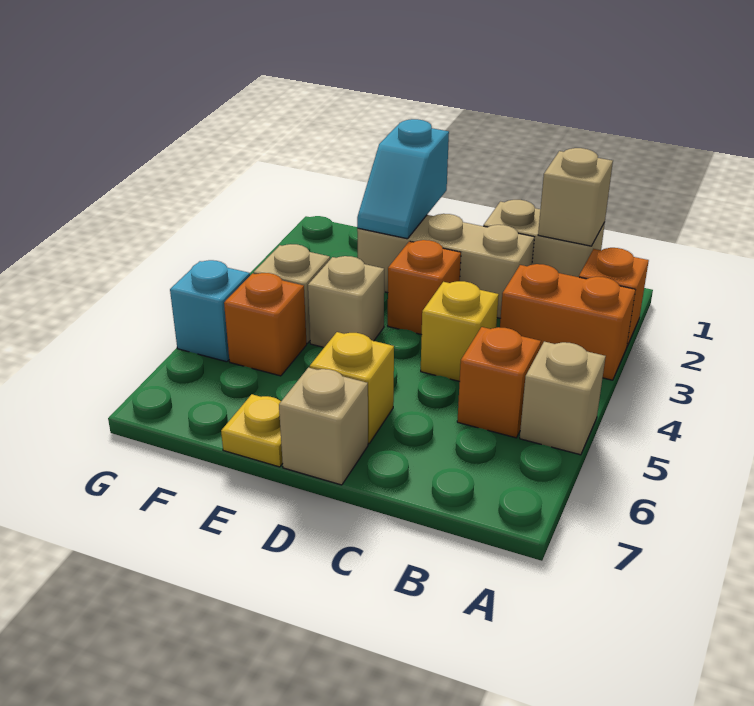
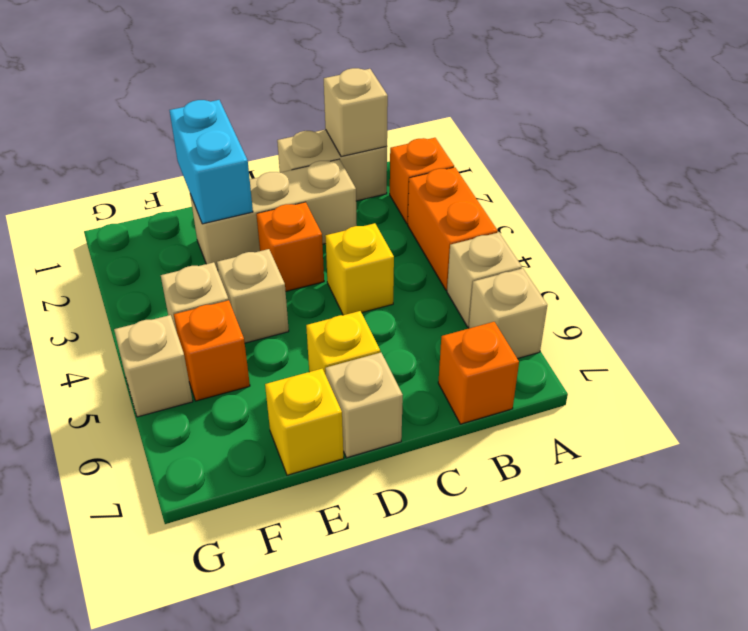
orange brick A3:B3 level 1 -> orange brick A3:A4 level 1
none -> tan brick A6 level 1
orange brick B5 level 1 -> orange brick B7 level 1
cyan slope E1:E2 level 2 top 1 -> cyan brick E1:E2 level 2
yellow plate E7 level 1 -> yellow brick E7 level 1
cyan brick G5 level 1 -> tan brick G5 level 1

